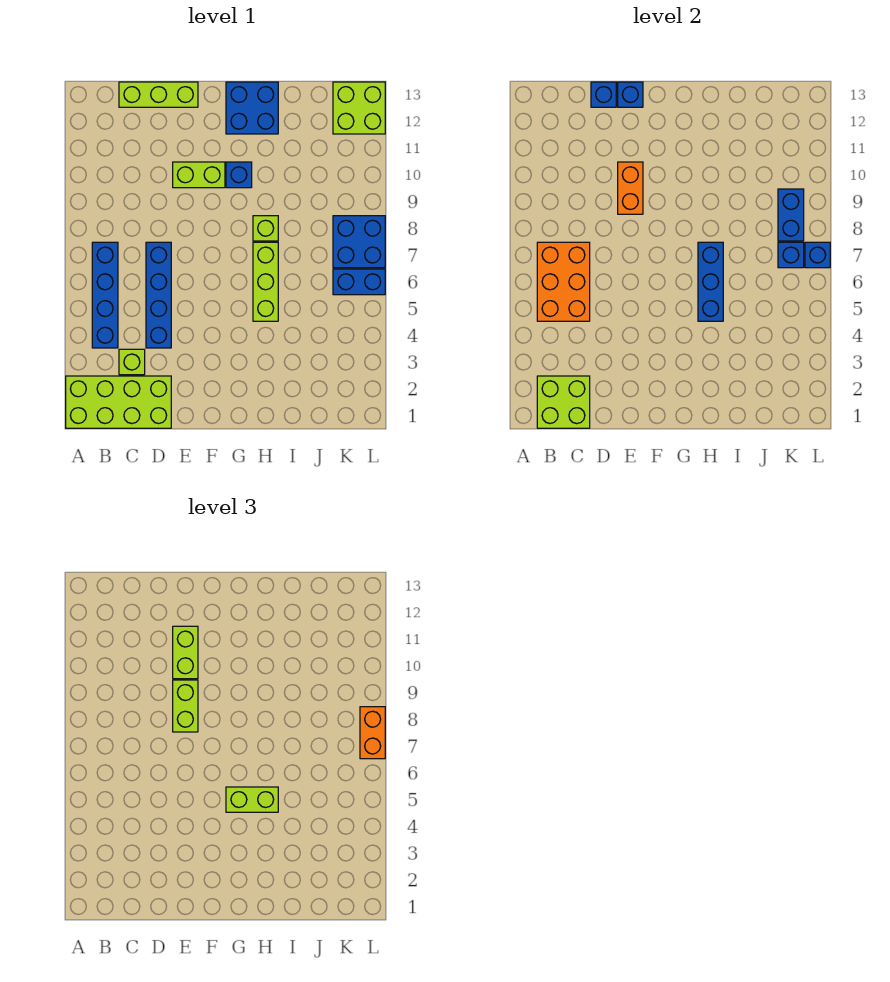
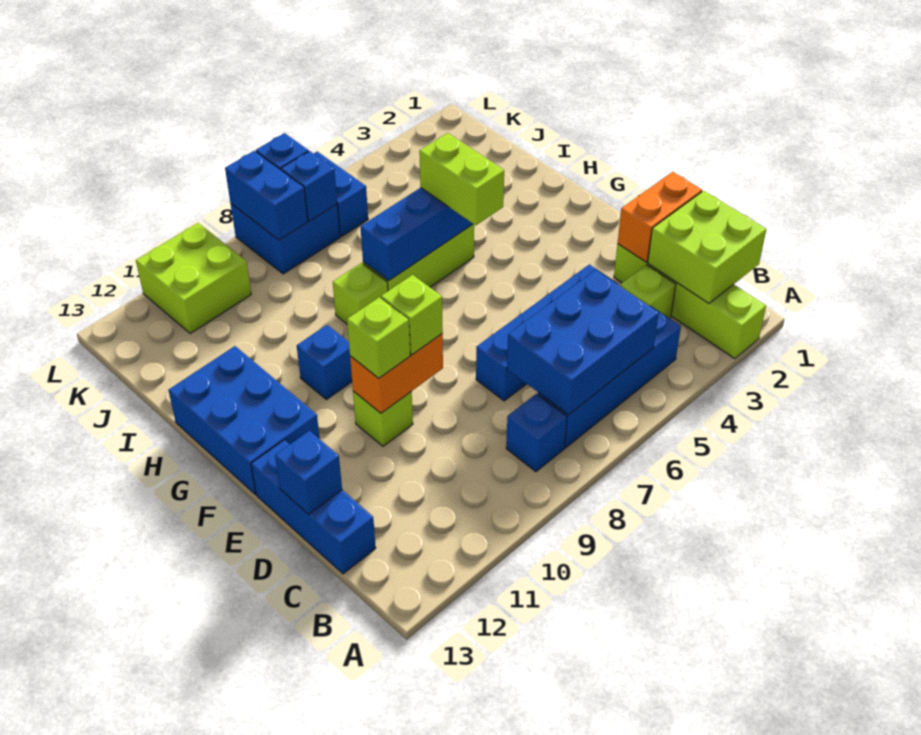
lime brick A1:D2 level 1 -> lime brick A2:D2 level 1
orange brick B5:C7 level 2 -> blue brick B5:C7 level 2
lime brick C13:E13 level 1 -> blue brick C13:E13 level 1
lime brick E8:E9 level 3 -> lime brick E9 level 3
lime brick E10:F10 level 1 -> lime brick E10 level 1
lime brick E10:E11 level 3 -> lime brick E10 level 3
blue brick E13 level 2 -> blue brick B8 level 1
blue brick G12:H13 level 1 -> blue brick F12:H13 level 1
blue brick K8:K9 level 2 -> blue brick K8:L8 level 2
lime brick K12:L13 level 1 -> lime brick K10:L11 level 1
orange brick L7:L8 level 3 -> orange brick D1:D2 level 2

